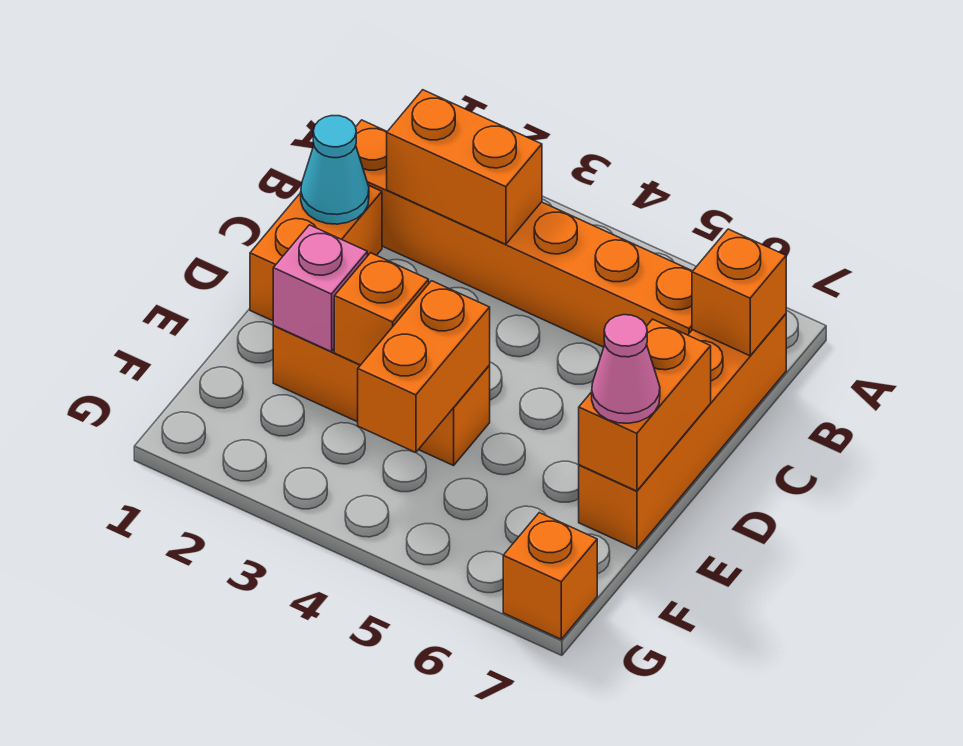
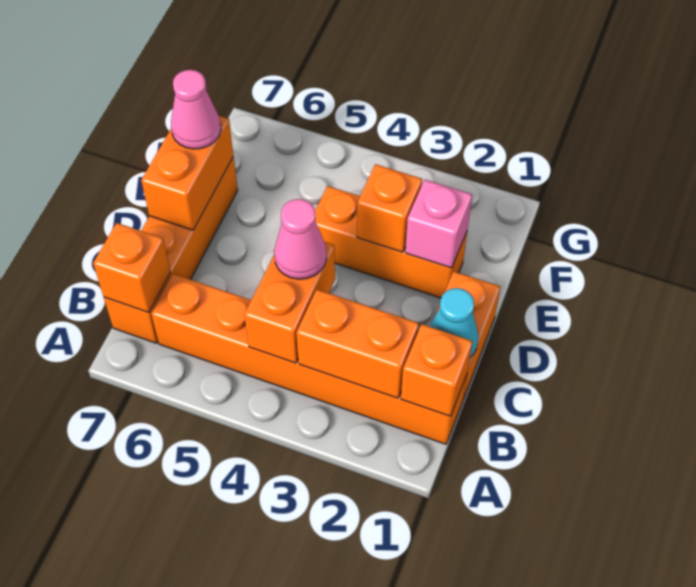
none -> pink cone C4 level 3
orange brick E4:F4 level 2 -> orange brick B4:C4 level 2
orange brick G7 level 1 -> orange brick B1 level 2

